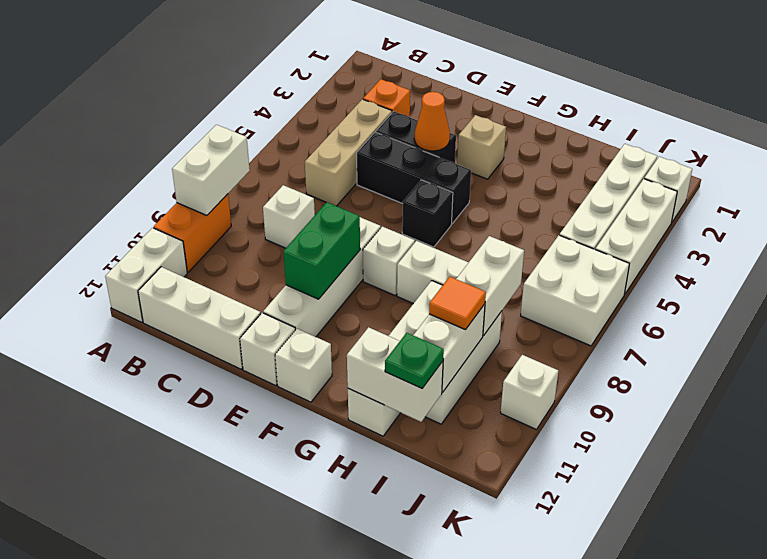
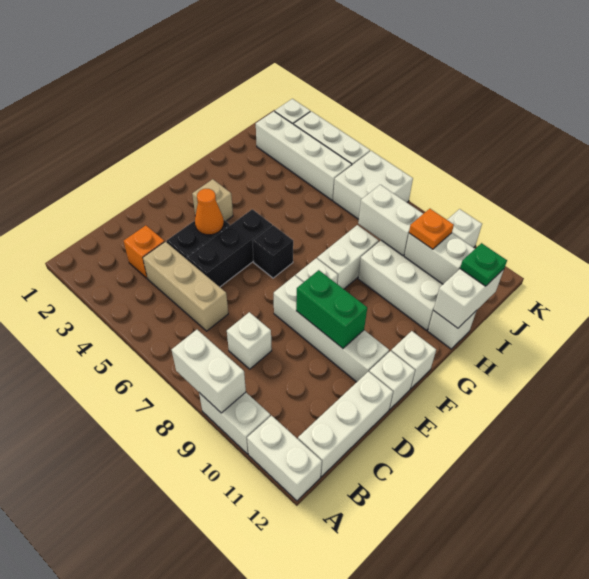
orange brick A9:A10 level 1 -> white brick A9:A10 level 1
orange tile I10 level 3 -> orange plate I10 level 3

